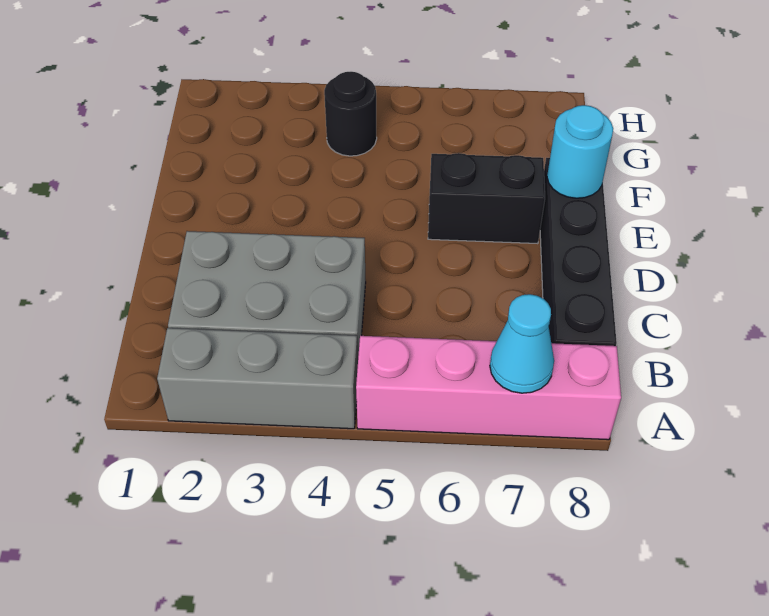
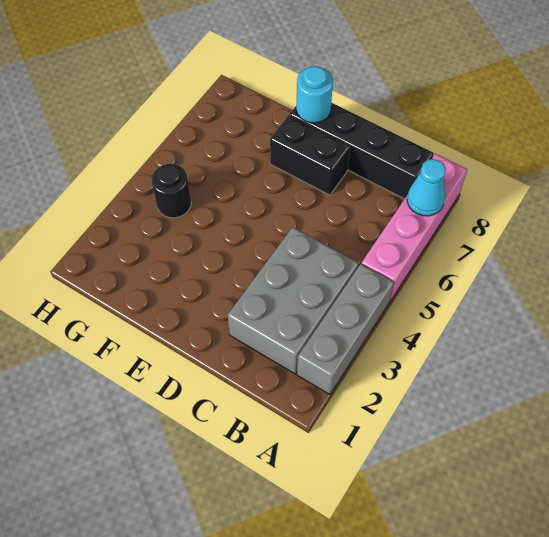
black brick E6:E7 level 1 -> black brick D7:E7 level 1

